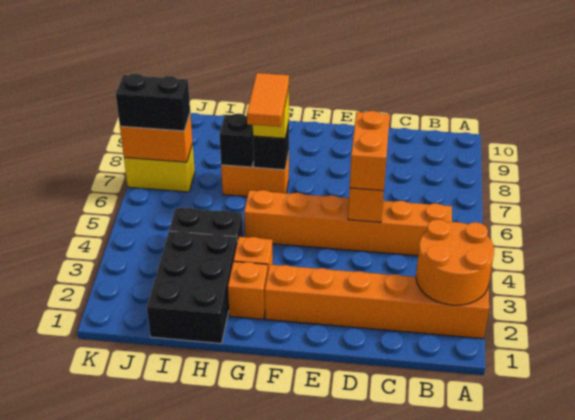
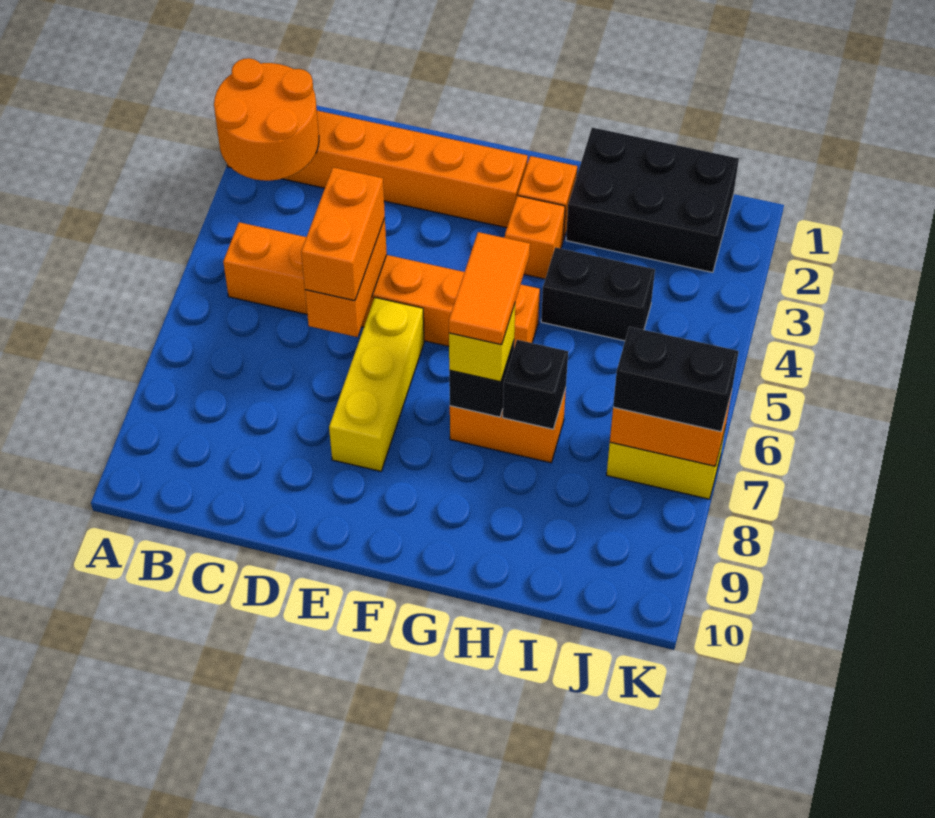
none -> yellow brick E6:E8 level 1
black brick H1:I3 level 1 -> black brick H1:J2 level 1

